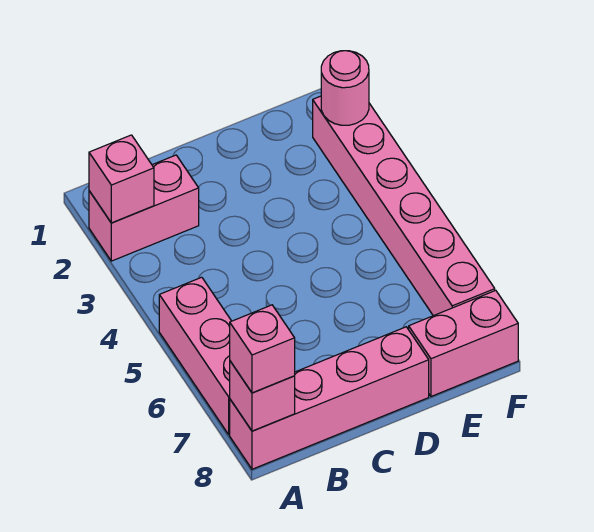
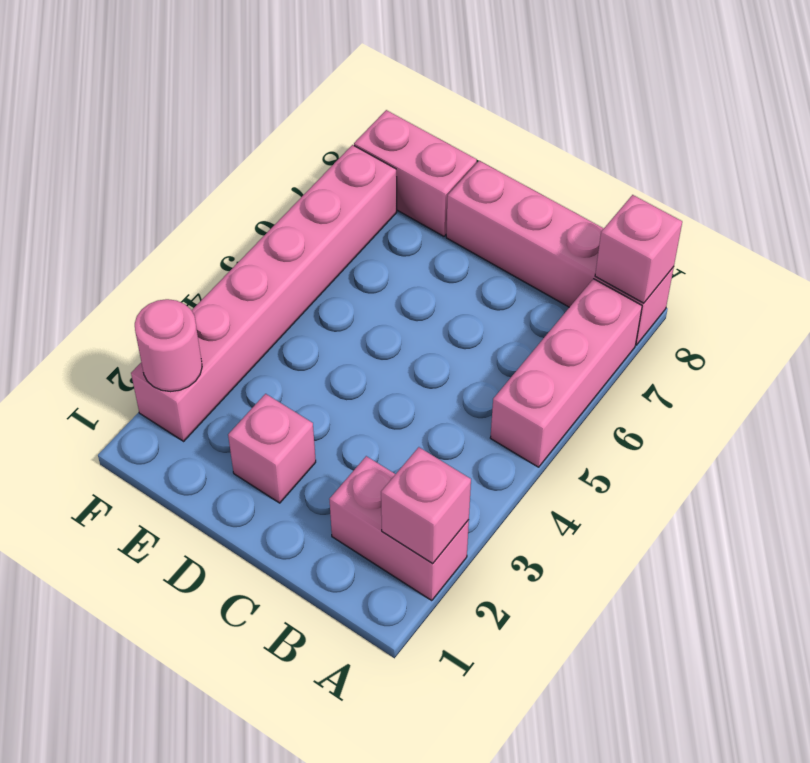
pink brick A8 level 3 -> pink brick D2 level 1

